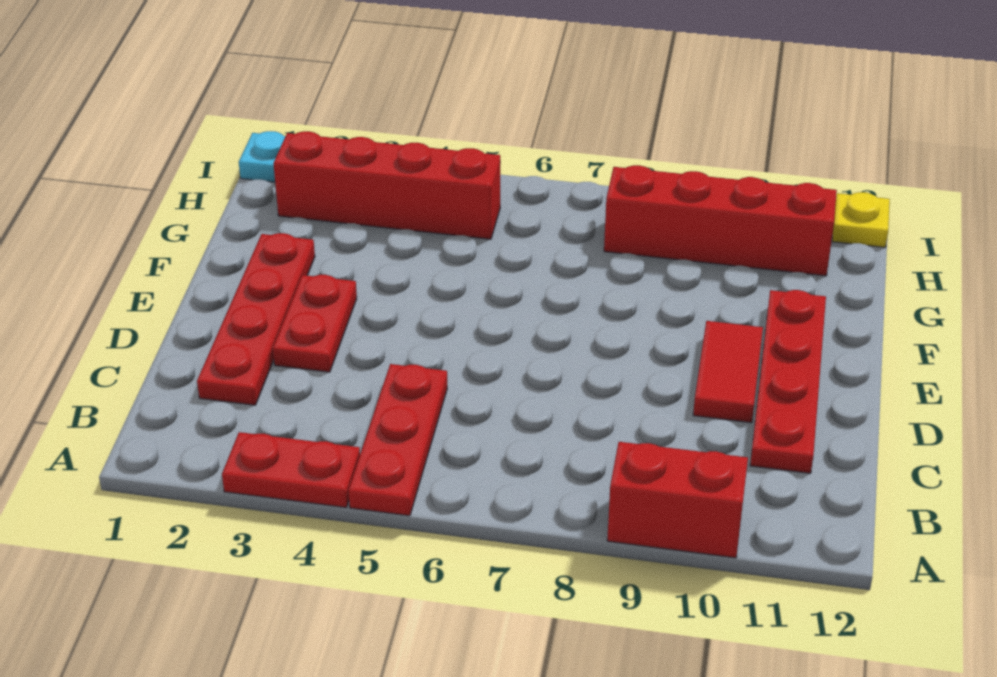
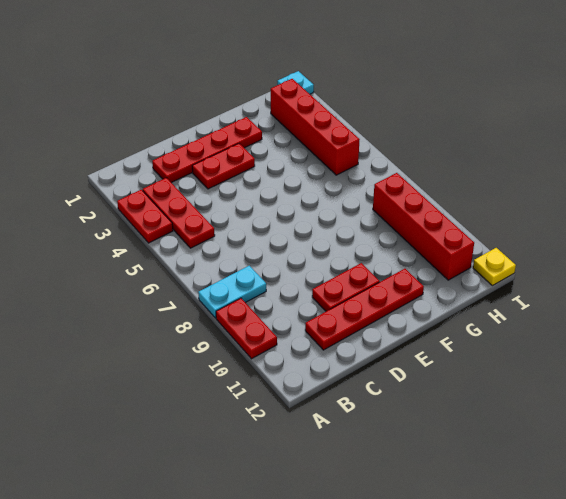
red plate A5:C5 level 1 -> red plate B3:B5 level 1
none -> cyan plate A8:B8 level 1
red brick A9:A10 level 1 -> red plate A9:A10 level 1
red tile D10:E10 level 1 -> red plate D10:E10 level 1

